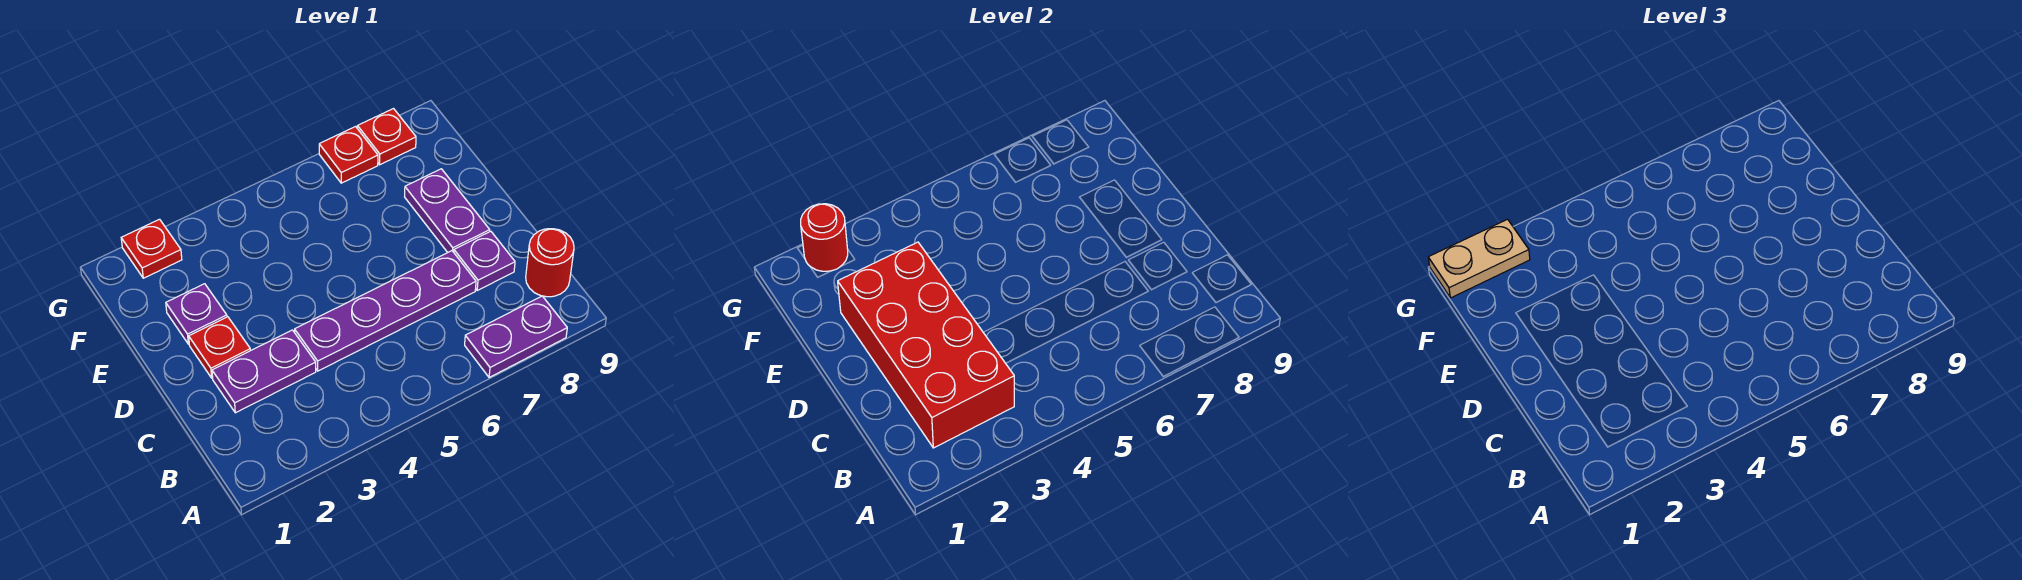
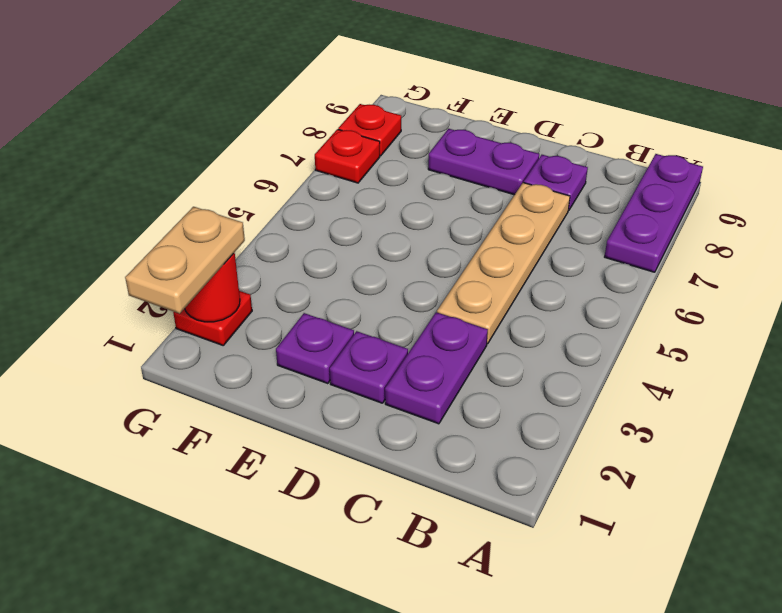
purple plate A7:A8 level 1 -> purple plate A7:A9 level 1
red brick B2:E3 level 2 -> none
red round brick B9 level 1 -> none
purple plate C4:C7 level 1 -> tan plate C4:C7 level 1
red plate D2 level 1 -> purple plate D2 level 1

